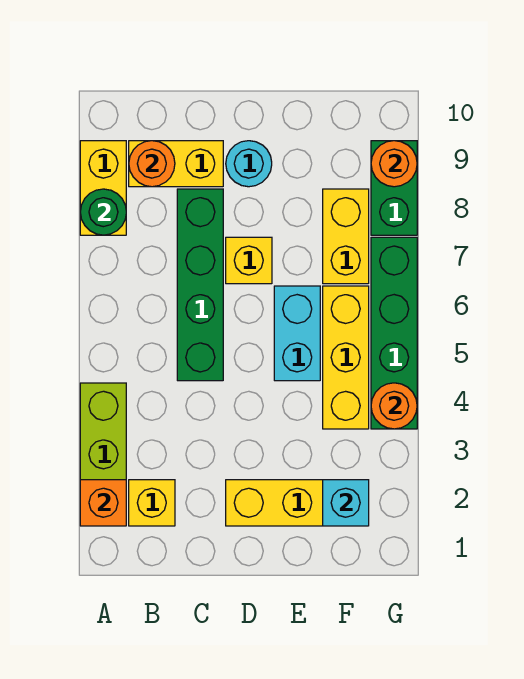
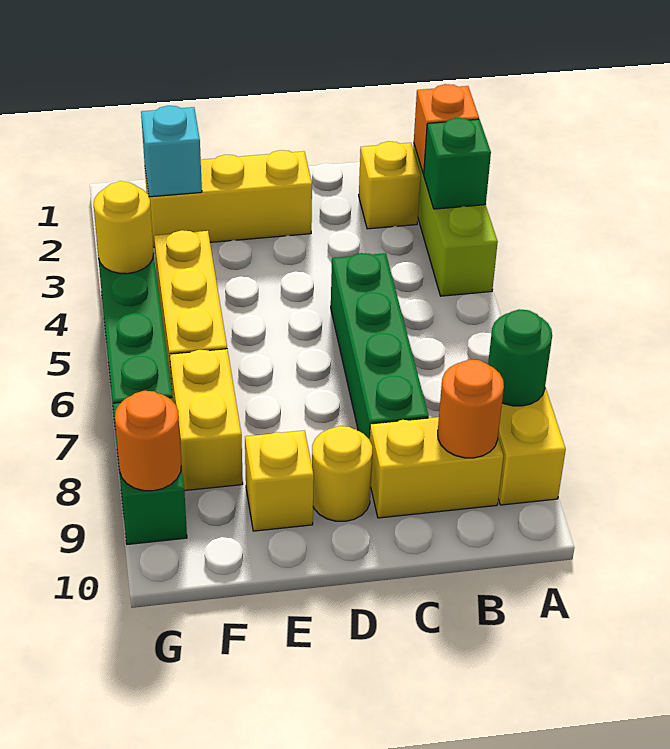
none -> green brick A3 level 2
yellow brick D7 level 1 -> yellow brick E9 level 1
cyan round brick D9 level 1 -> yellow round brick D9 level 1
cyan brick E5:E6 level 1 -> none
orange round brick G4 level 2 -> yellow round brick G4 level 2

